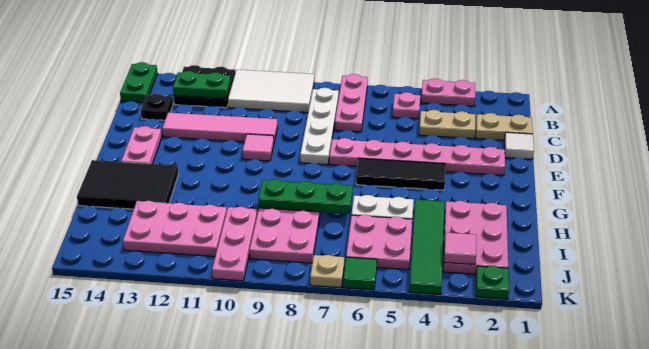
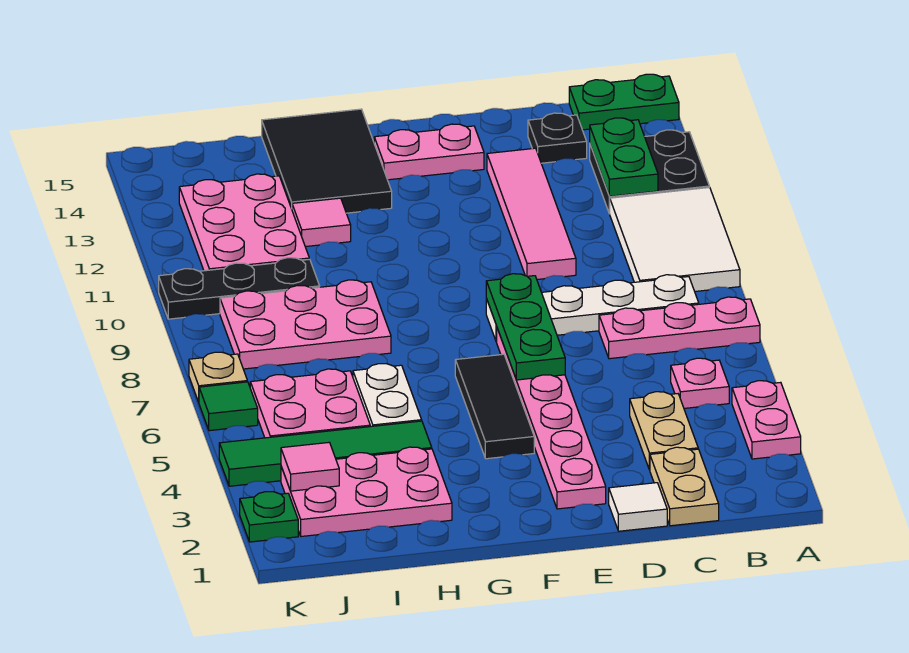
pink tile E10 level 1 -> pink tile H12 level 1
green plate H7:H9 level 2 -> green plate E6:E8 level 2
pink plate I10:K10 level 1 -> black plate I10:K10 level 1

